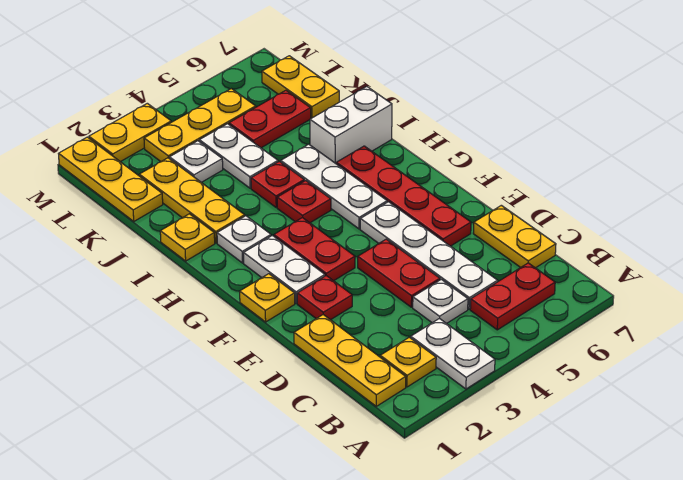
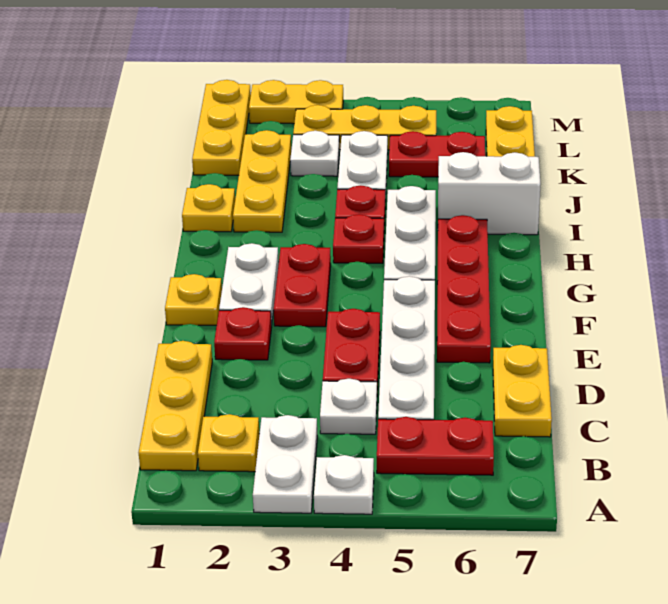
white plate H2 level 1 -> white plate A4 level 1

